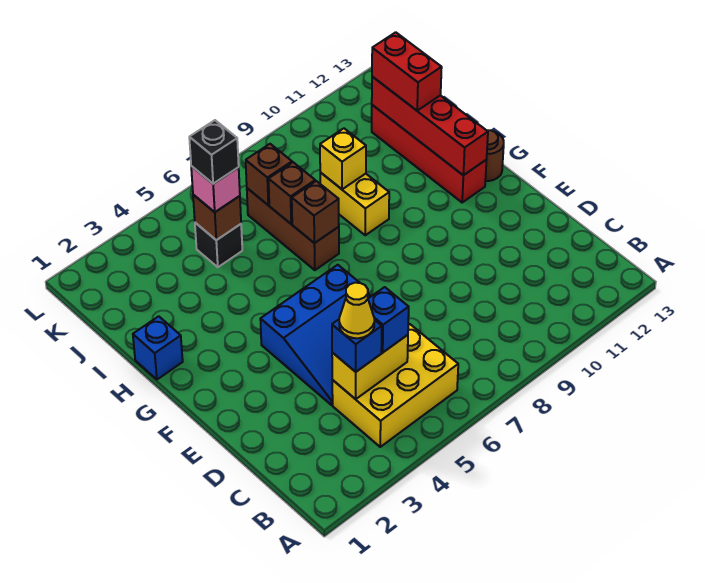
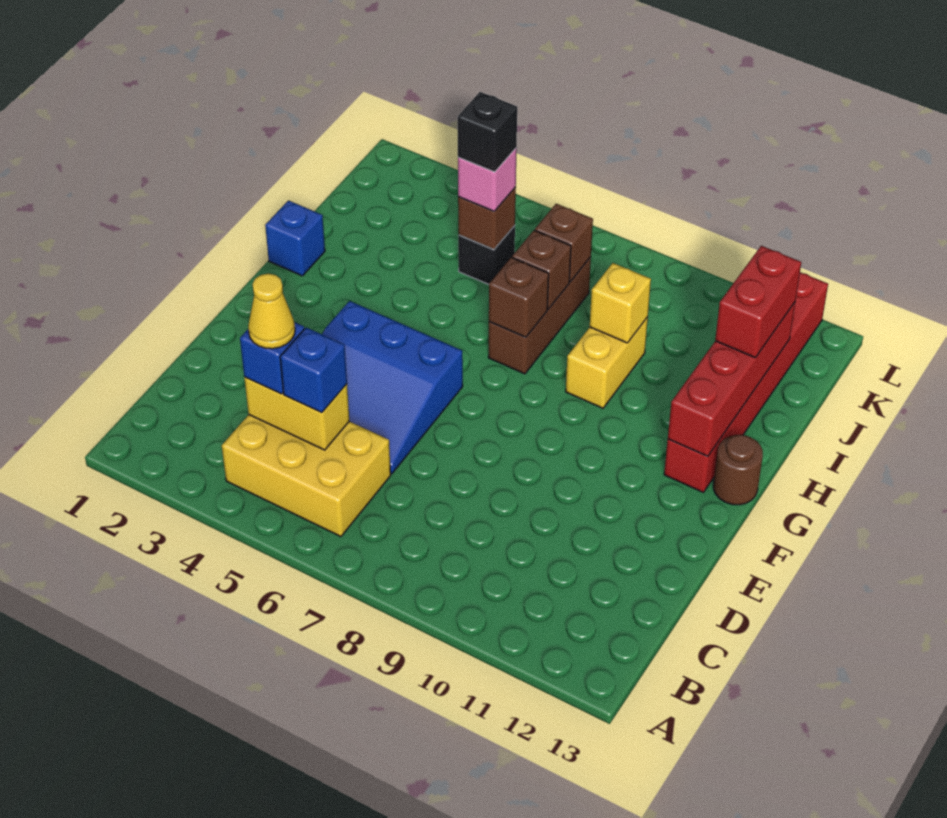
red brick G12:J12 level 1 -> red brick G12:L12 level 1

